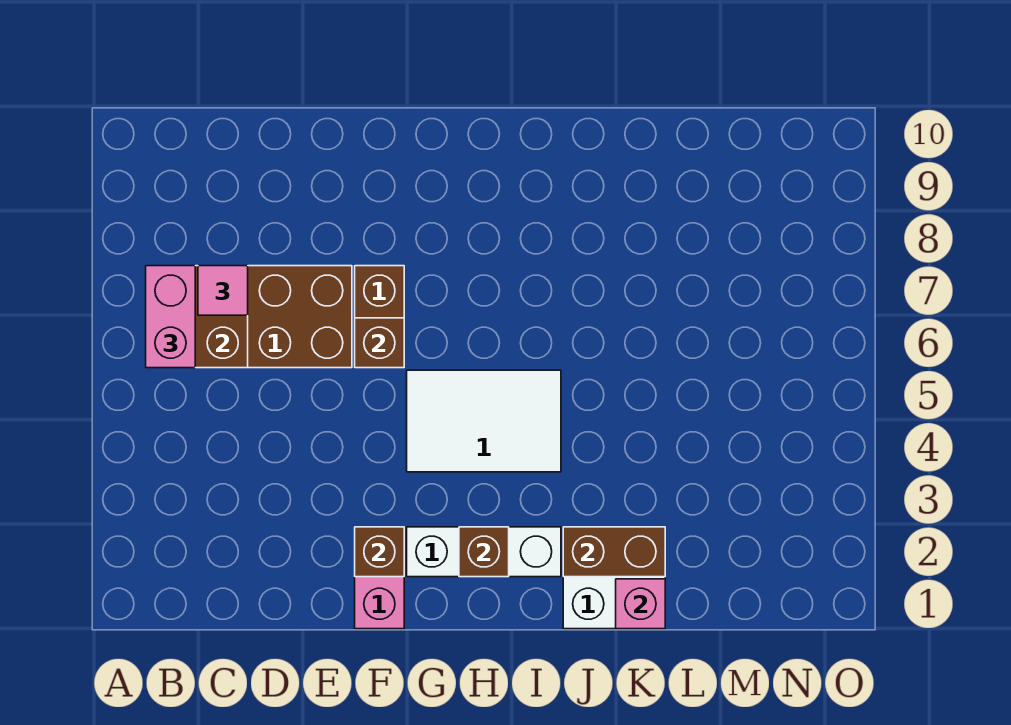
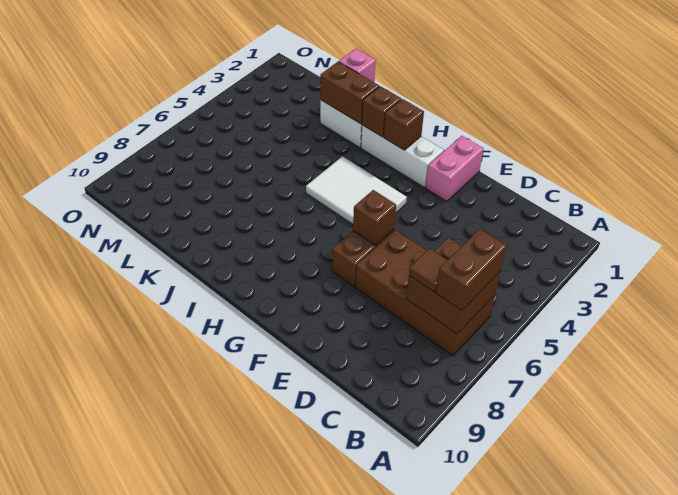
pink brick B6:B7 level 3 -> brown brick B6:B7 level 3
pink tile C7 level 3 -> brown tile C7 level 3
brown brick F2 level 2 -> brown brick I2 level 2

